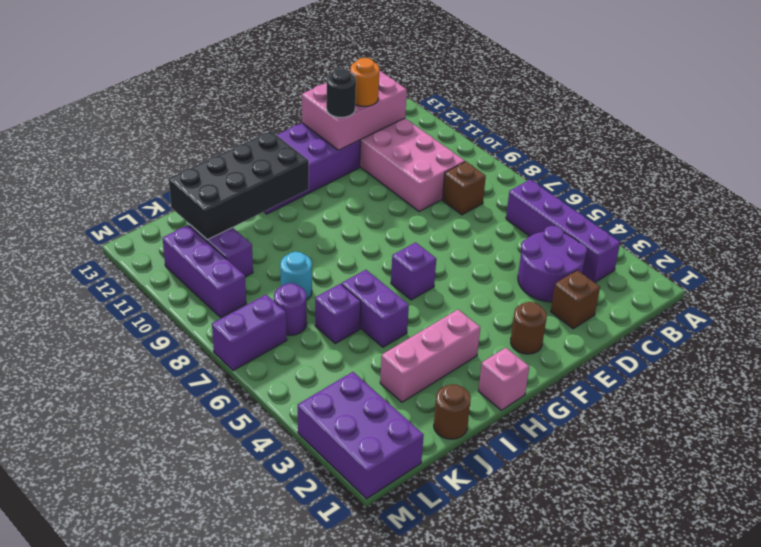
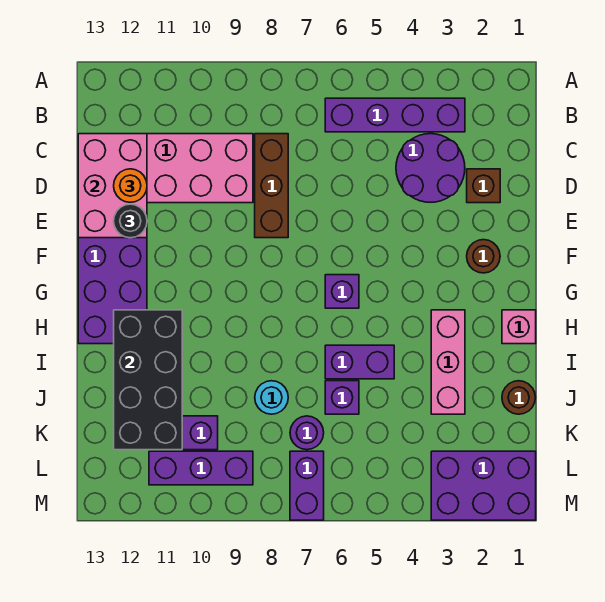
brown brick C8 level 1 -> brown brick C8:E8 level 1

